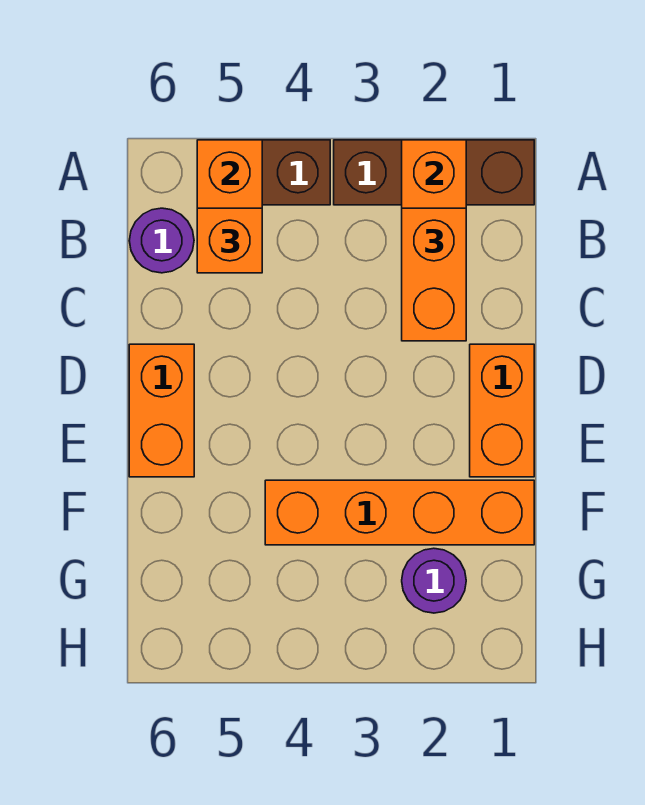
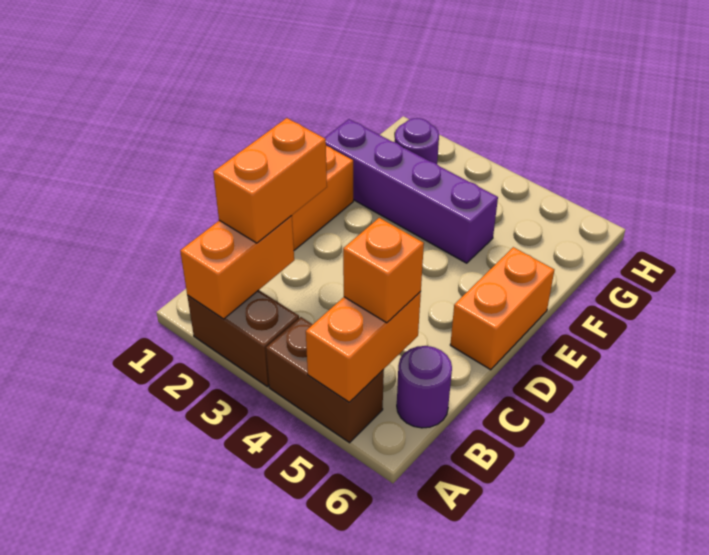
brown brick A1:A3 level 1 -> brown brick A2:A3 level 1
orange brick F1:F4 level 1 -> purple brick F1:F4 level 1

